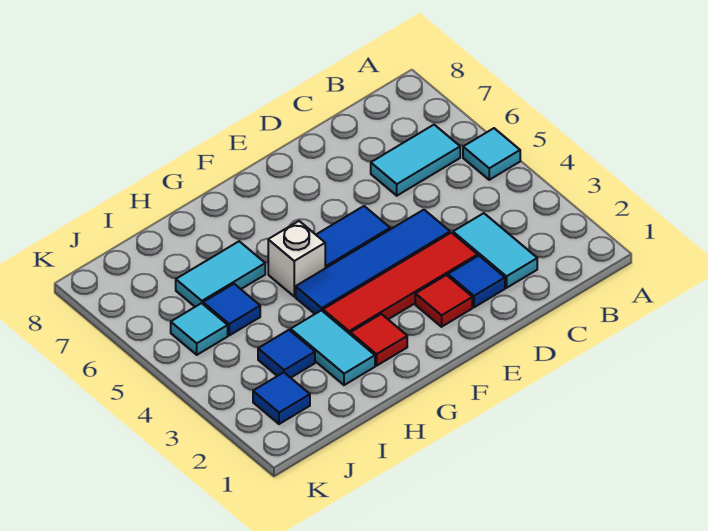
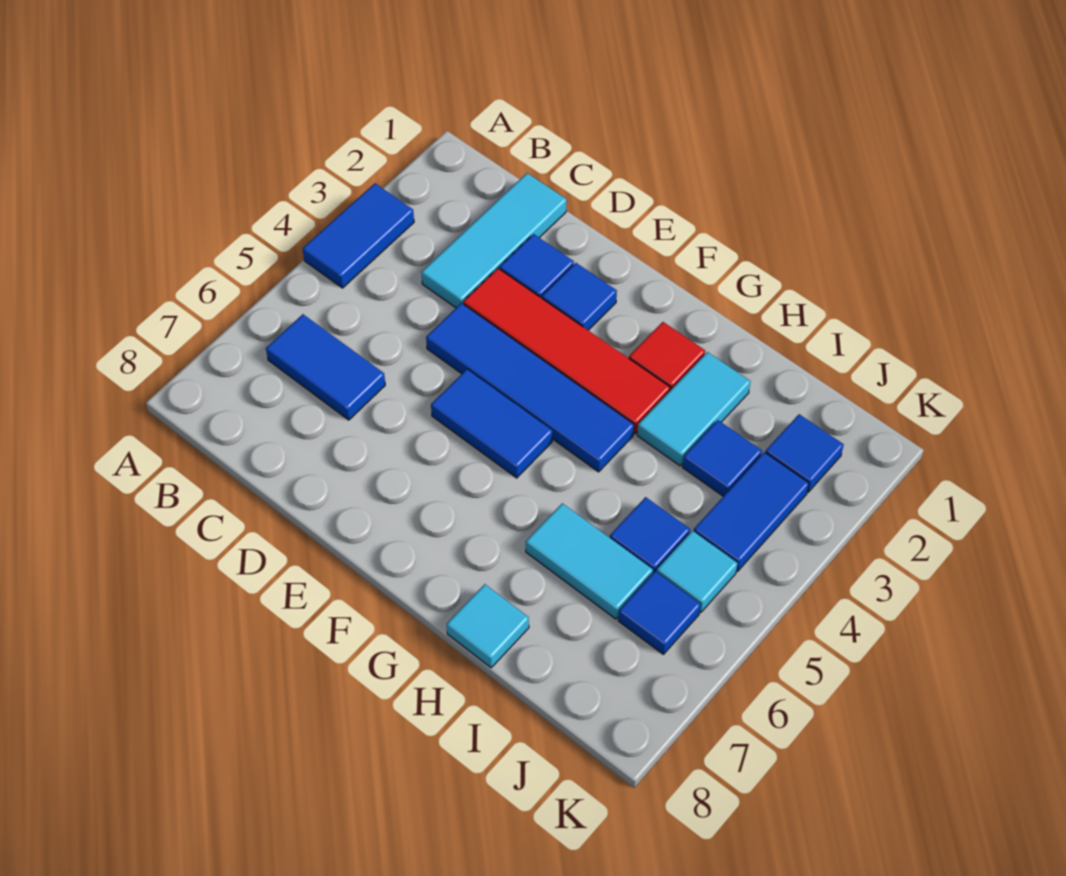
none -> blue tile A3:A4 level 1
cyan tile A5 level 1 -> cyan tile H8 level 1
cyan tile B6:C6 level 1 -> blue tile B6:C6 level 1
cyan tile C2:C3 level 1 -> cyan tile C1:C3 level 1
red tile E2 level 1 -> blue tile E2 level 1
white brick G5 level 1 -> none
none -> blue tile J3:J4 level 1
none -> blue tile J6 level 1

